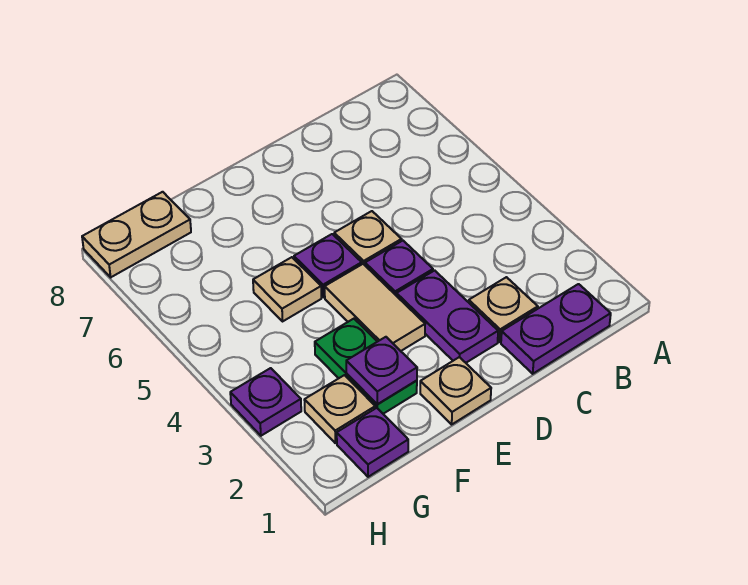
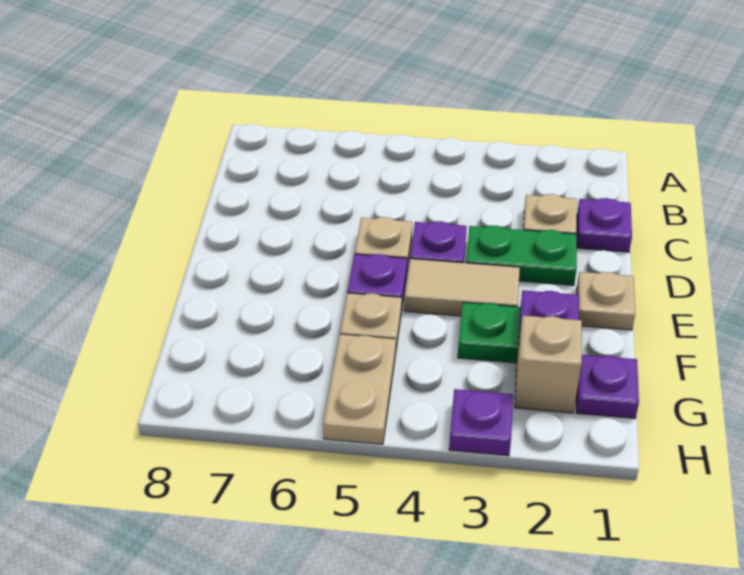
purple plate B1:C1 level 1 -> purple plate C1 level 1
purple plate D2:D3 level 1 -> green plate D2:D3 level 1
tan plate G2 level 1 -> tan brick G2 level 1
tan plate G8:H8 level 1 -> tan plate G5:H5 level 1

